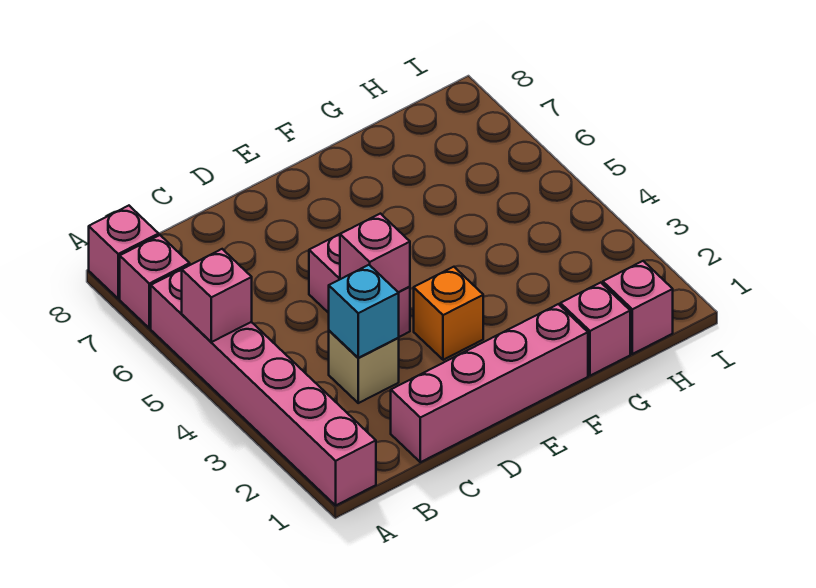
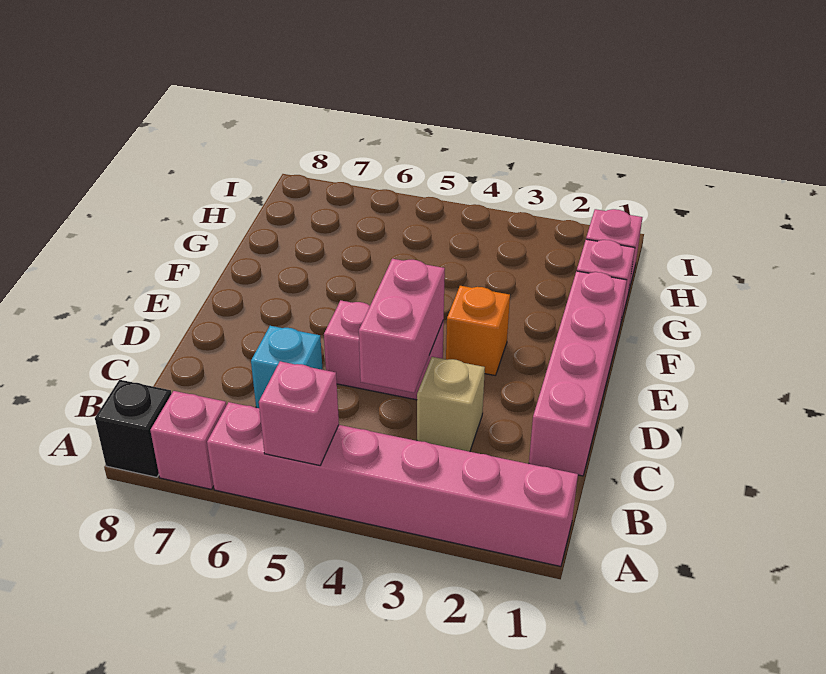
pink brick A8 level 1 -> black brick A8 level 1
cyan brick C3 level 2 -> cyan brick C6 level 1
pink brick D4 level 2 -> pink brick C4:D4 level 2

